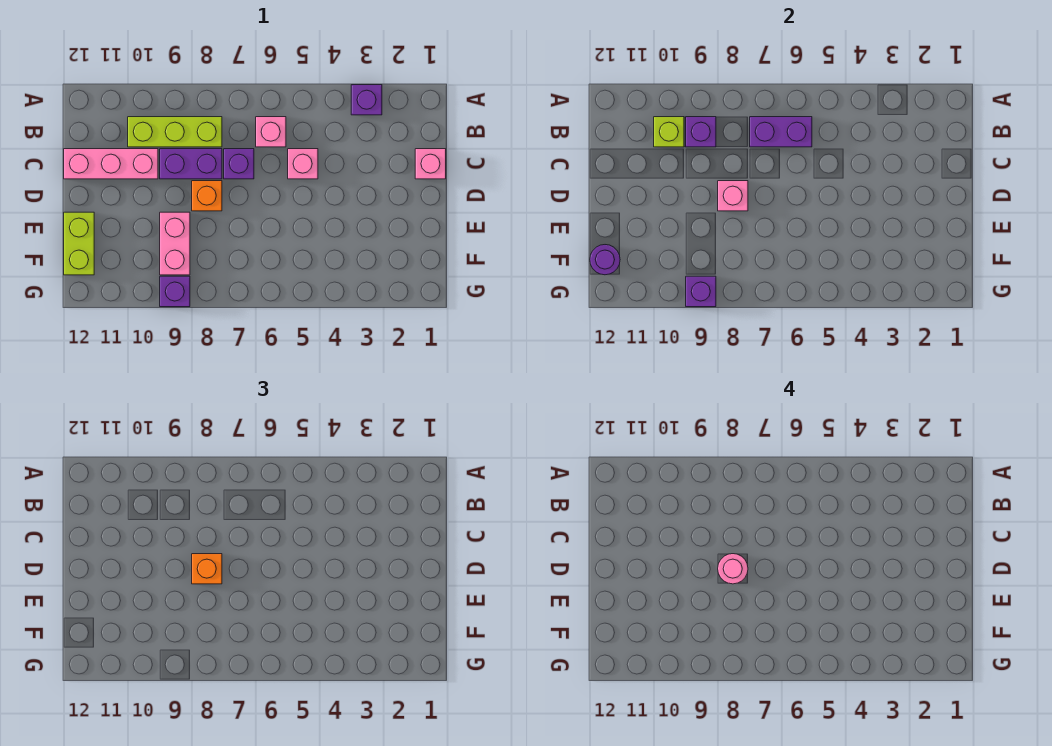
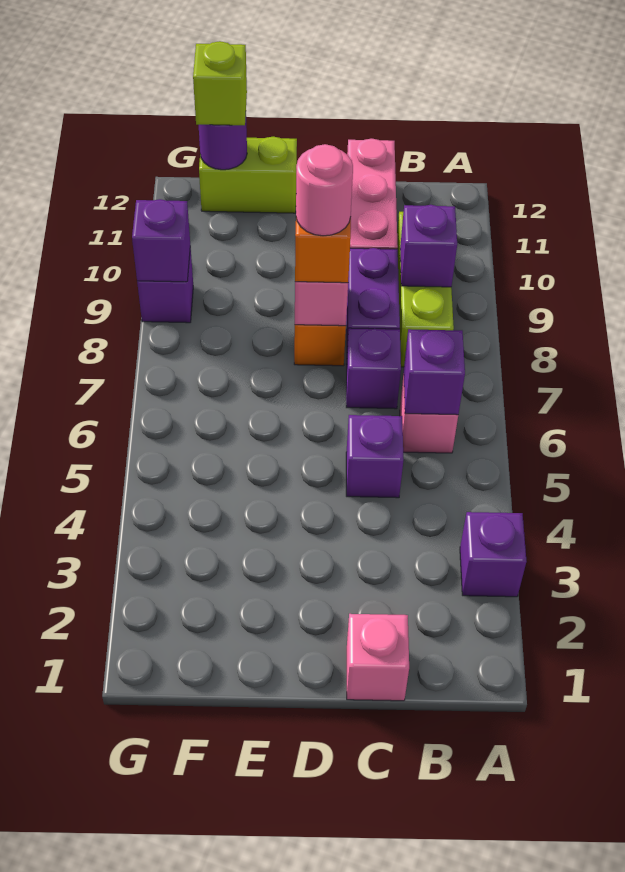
purple brick B6:B7 level 2 -> purple brick B6 level 2
lime brick B10 level 2 -> lime brick F12 level 3
pink brick C5 level 1 -> purple brick C5 level 1
pink brick E9:F9 level 1 -> none

